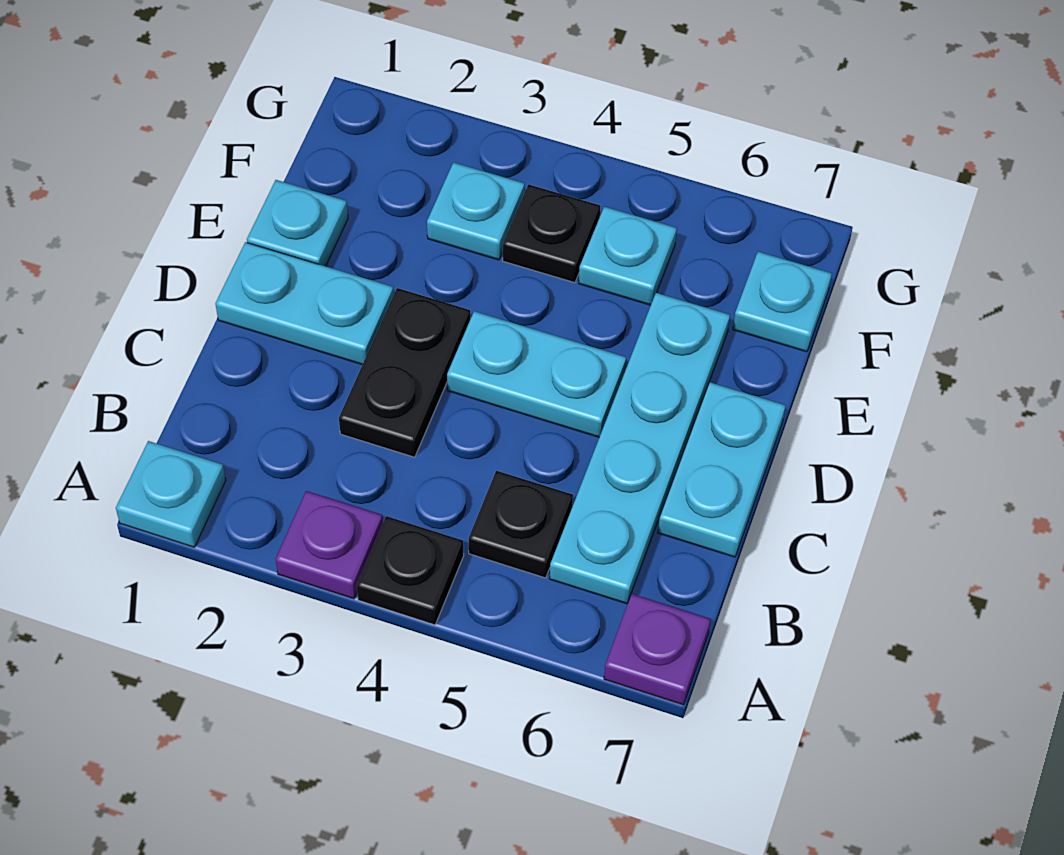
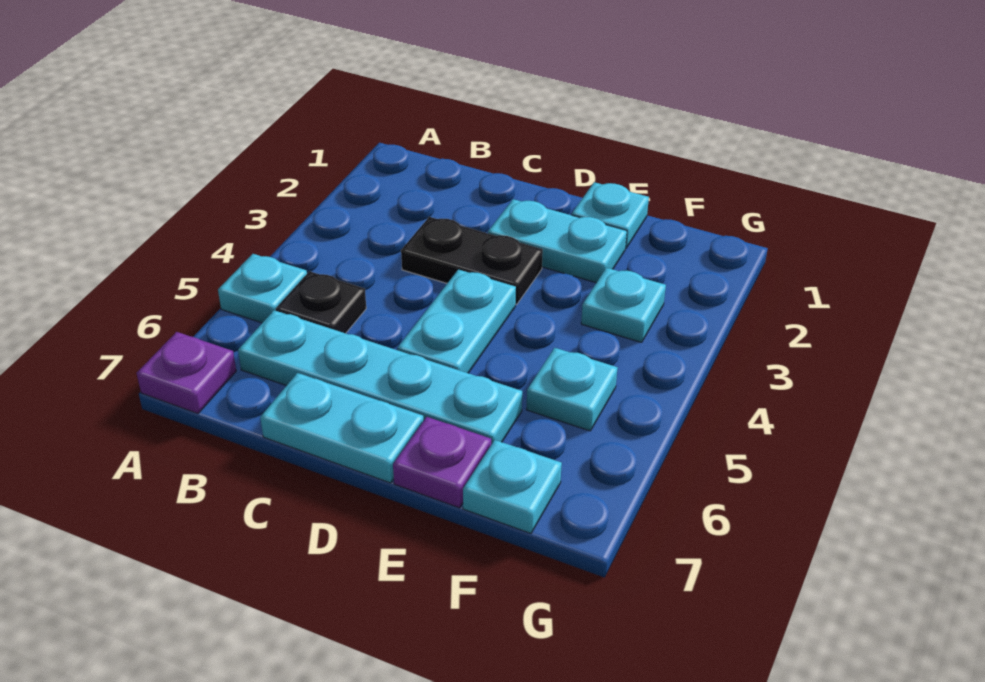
cyan plate A1 level 1 -> cyan plate A5 level 1
purple plate A3 level 1 -> purple plate E7 level 1
black plate A4 level 1 -> none
cyan plate D1:D2 level 1 -> cyan plate D2:E2 level 1
black plate F4 level 1 -> none

